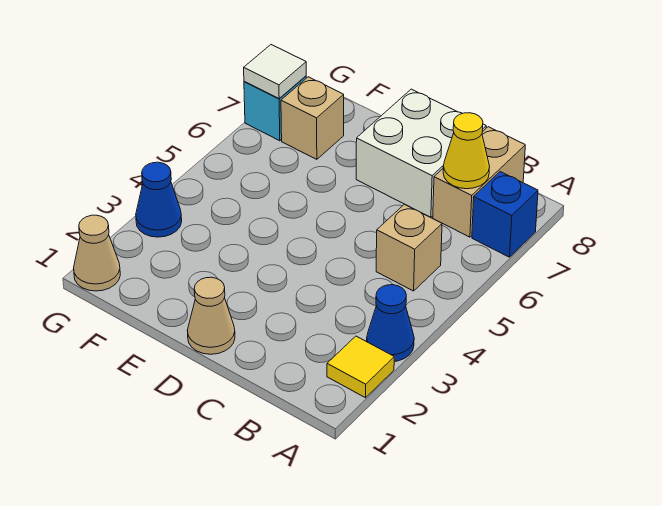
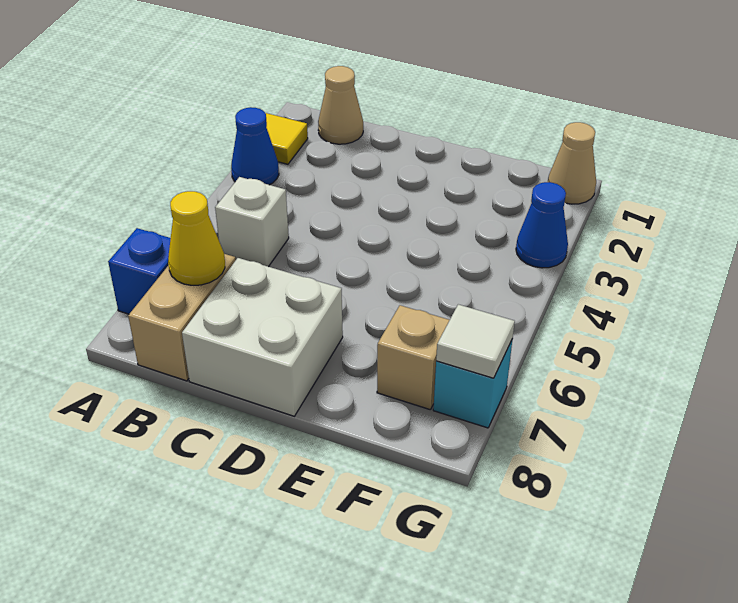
tan brick B5 level 1 -> white brick B5 level 1
tan cone D1 level 1 -> tan cone B1 level 1

